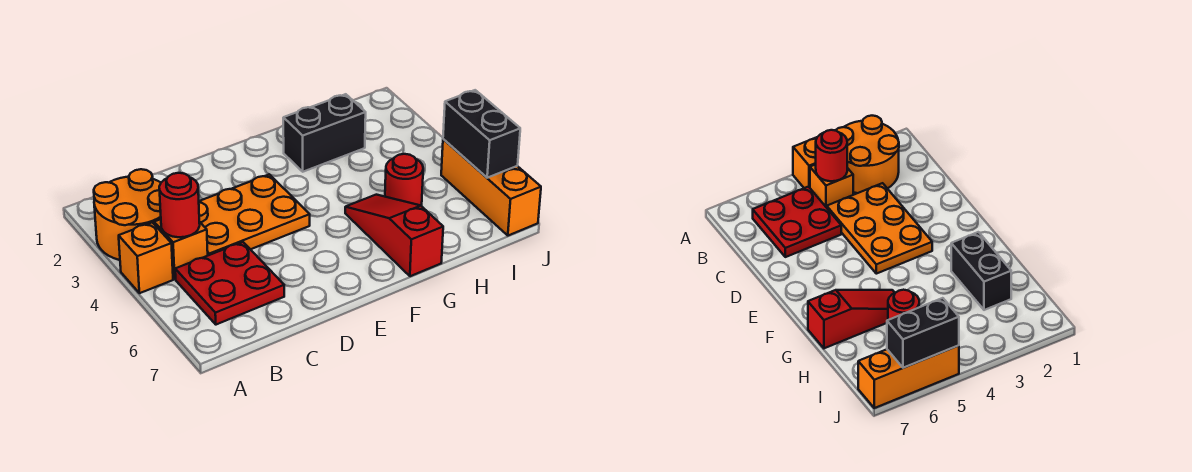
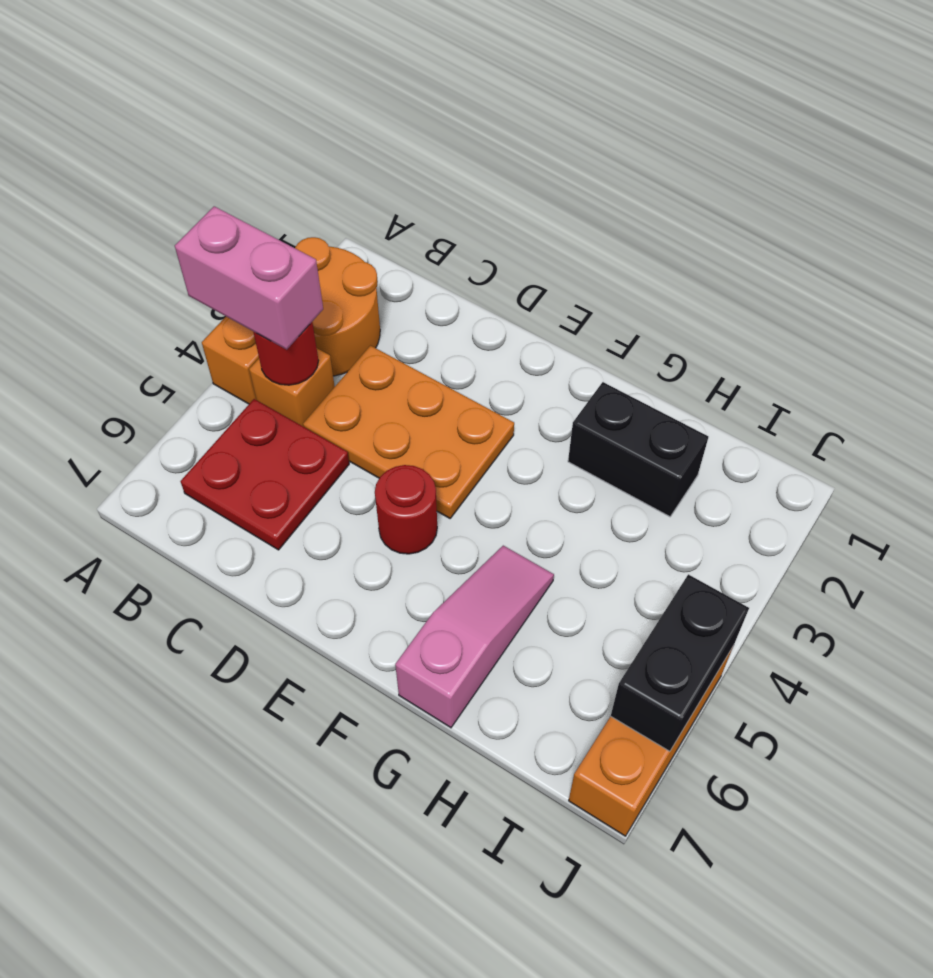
none -> pink brick A4:B4 level 3
red slope G5:G7 level 1 top 7 -> pink slope G5:G7 level 1 top 7
red round brick H5 level 1 -> red round brick E5 level 1

